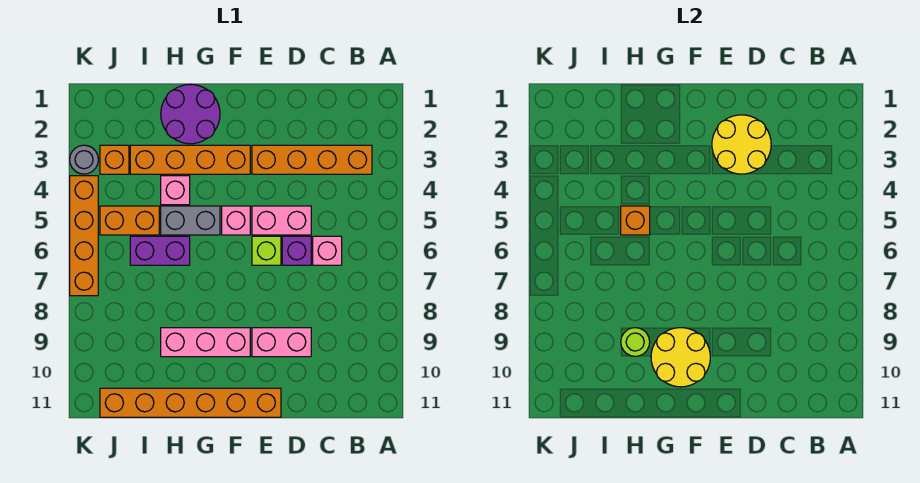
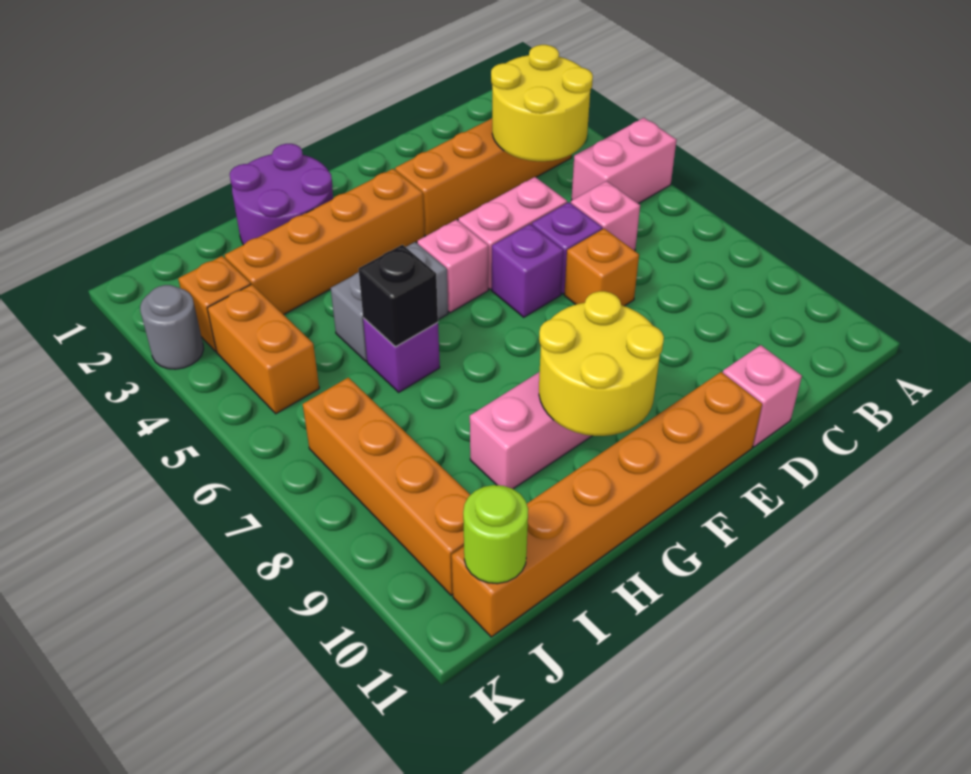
yellow round brick D2:E3 level 2 -> yellow round brick B3:C4 level 2
pink brick D9:E9 level 1 -> pink brick A5:B5 level 1
lime brick E6 level 1 -> purple brick E6 level 1
pink brick H4 level 1 -> pink brick D11 level 1
orange brick H5 level 2 -> orange brick D7 level 1
purple brick H6:I6 level 1 -> purple brick H6 level 1
none -> black brick H6 level 2
lime round brick H9 level 2 -> lime round brick J11 level 2
orange brick I5:J5 level 1 -> orange brick J4:J5 level 1
orange brick K4:K7 level 1 -> orange brick J7:J10 level 1

